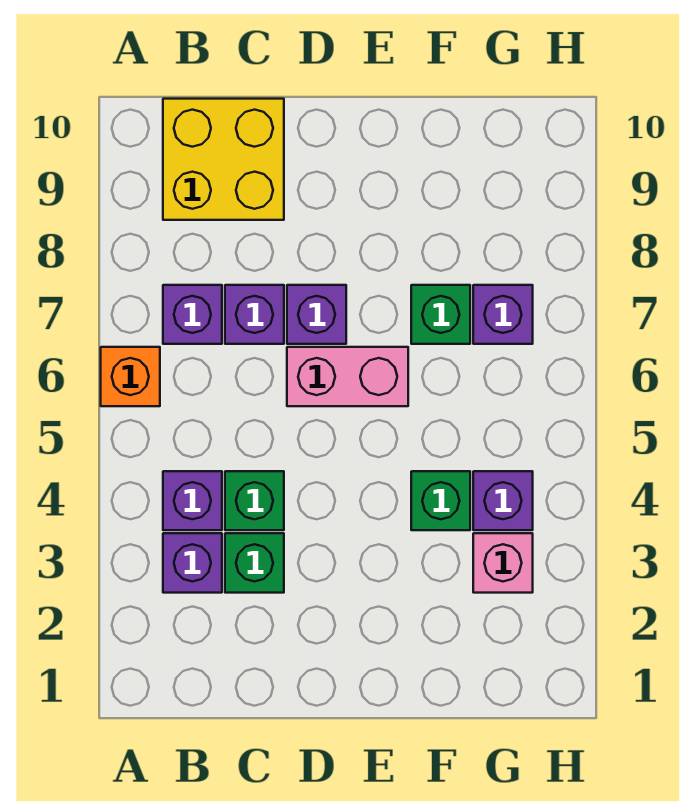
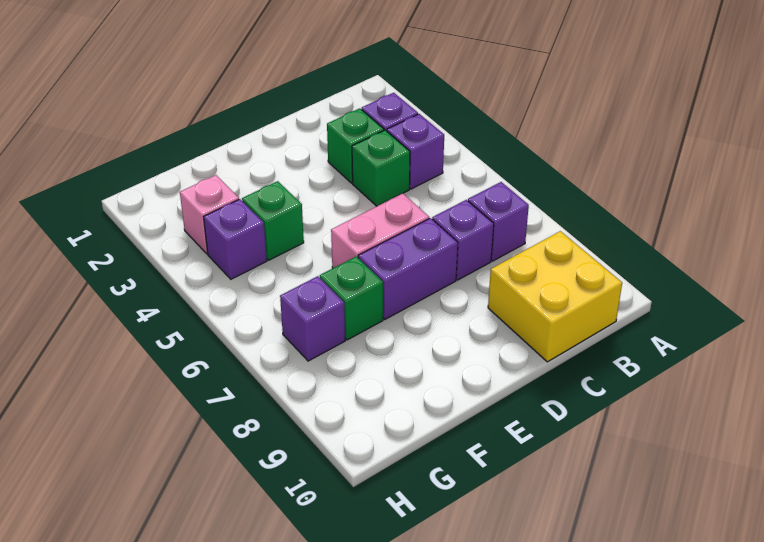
orange brick A6 level 1 -> none
purple brick D7 level 1 -> purple brick D7:E7 level 1

